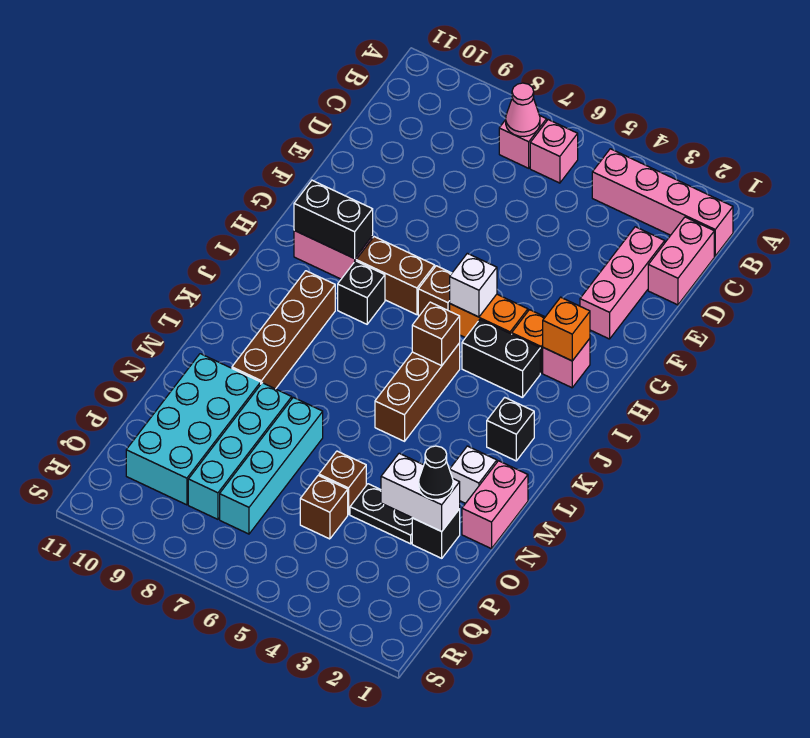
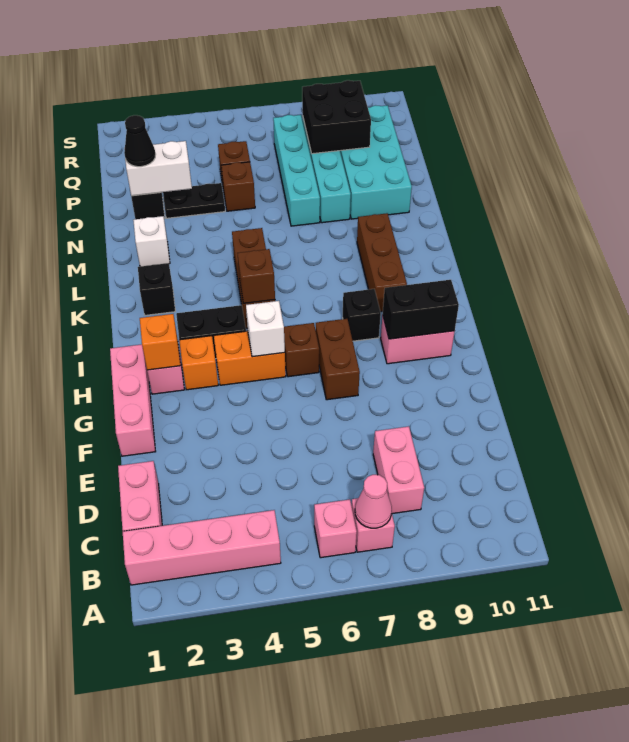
pink brick D2:F2 level 1 -> pink brick F1:H1 level 1
brown brick H7:H8 level 1 -> brown brick G7:H7 level 1
brown brick J9:M9 level 1 -> brown brick J9:L9 level 1
pink brick M1:N1 level 1 -> pink brick C8:D8 level 1
none -> black brick P8:Q9 level 2

